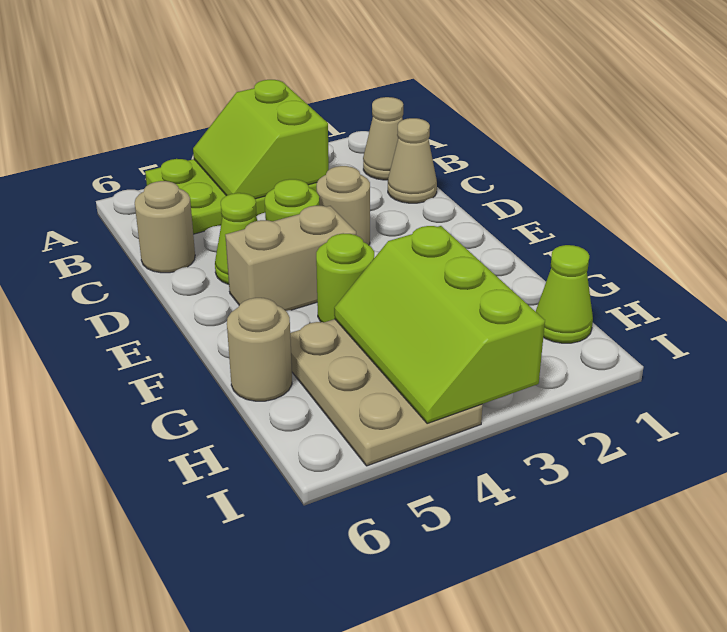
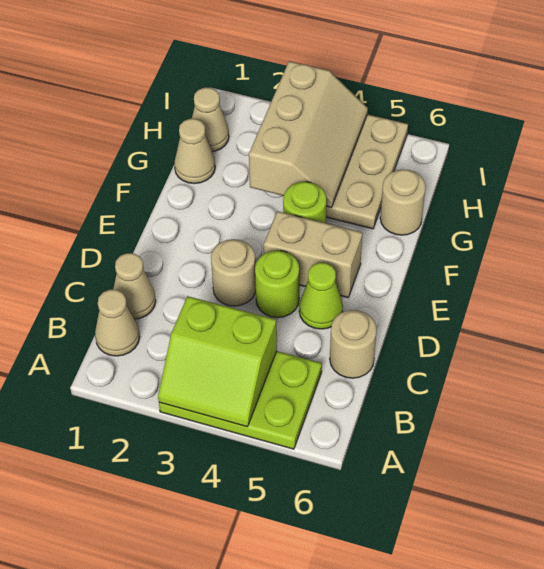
lime slope A3:B4 level 2 top 3 -> lime slope A3:B4 level 2 top B
none -> tan cone G1 level 1
lime slope G3:I4 level 2 top 3 -> tan slope G3:I4 level 2 top 3
lime cone H1 level 1 -> tan cone H1 level 1

